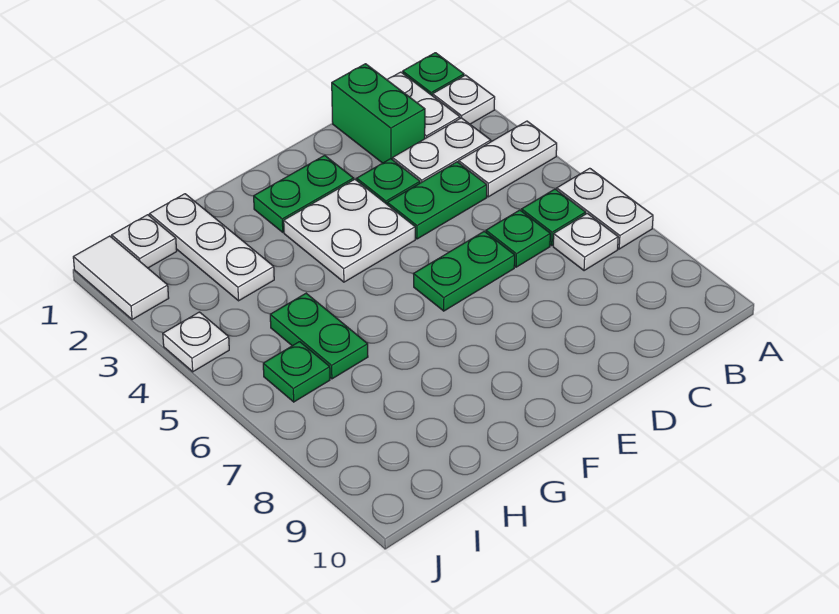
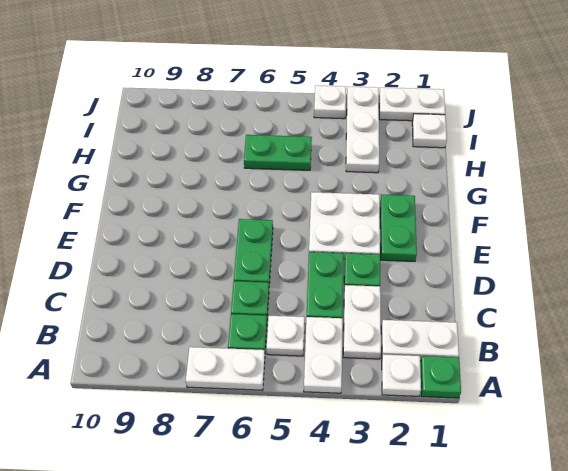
white plate B7 level 1 -> white plate B5 level 1
green brick C1:C2 level 1 -> none
white plate H1:H3 level 1 -> white plate H3:J3 level 1
green plate I6 level 1 -> none
white tile J1:J2 level 1 -> white plate J1:J2 level 1

